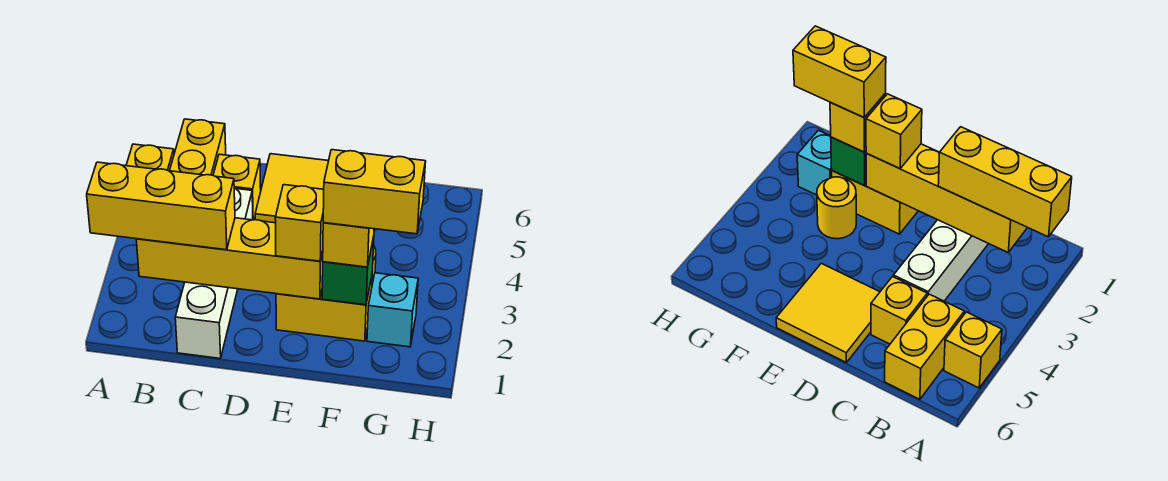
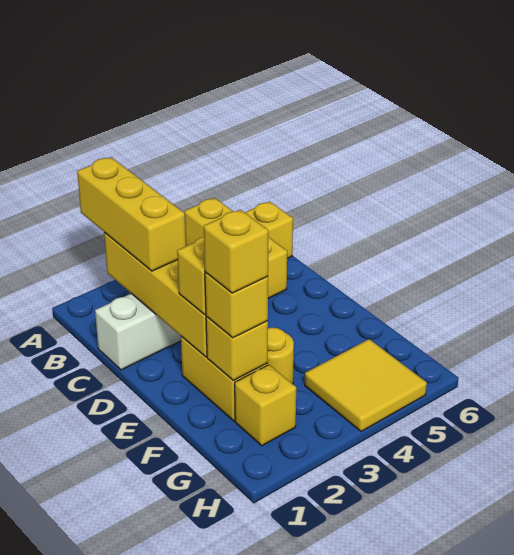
yellow tile D5:E6 level 1 -> yellow tile G4:H5 level 1
green brick F2 level 2 -> yellow brick F2 level 2
yellow brick F2:G2 level 4 -> yellow brick F2 level 4
cyan brick G2 level 1 -> yellow brick G2 level 1

